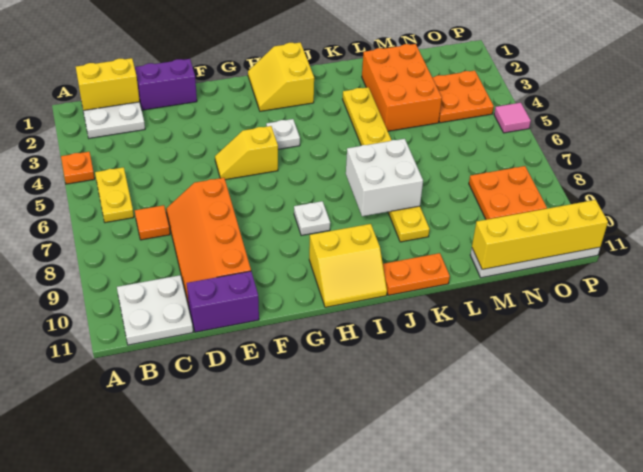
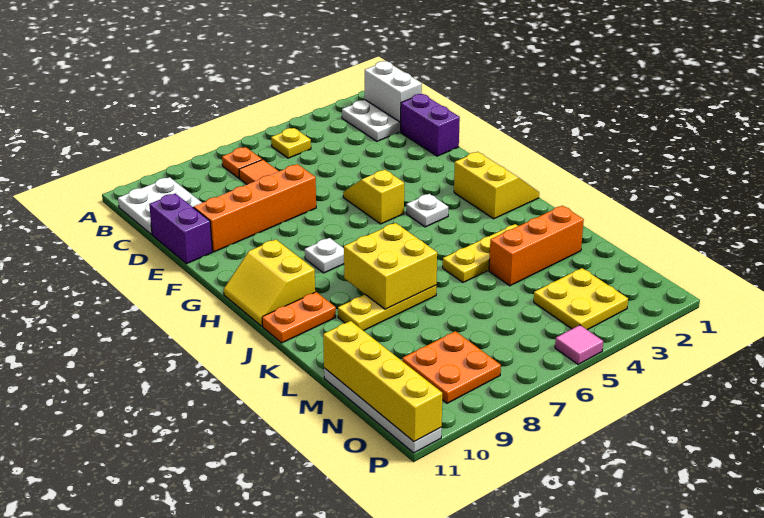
orange plate A4 level 1 -> orange plate B7 level 1
yellow brick B1:C1 level 2 -> white brick B1:C1 level 2
yellow plate B5:B6 level 1 -> yellow plate B5 level 1
yellow slope H1:I2 level 1 top I -> yellow slope H1:I2 level 1 top 2
white brick J7:K8 level 2 -> yellow brick J7:K8 level 2
orange plate J11:K11 level 1 -> orange plate J10:J11 level 1
orange brick L2:M4 level 1 -> orange brick L2:L4 level 1
orange plate N3:O4 level 1 -> yellow plate N3:O4 level 1

